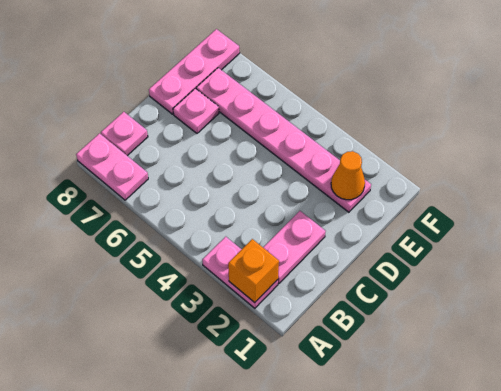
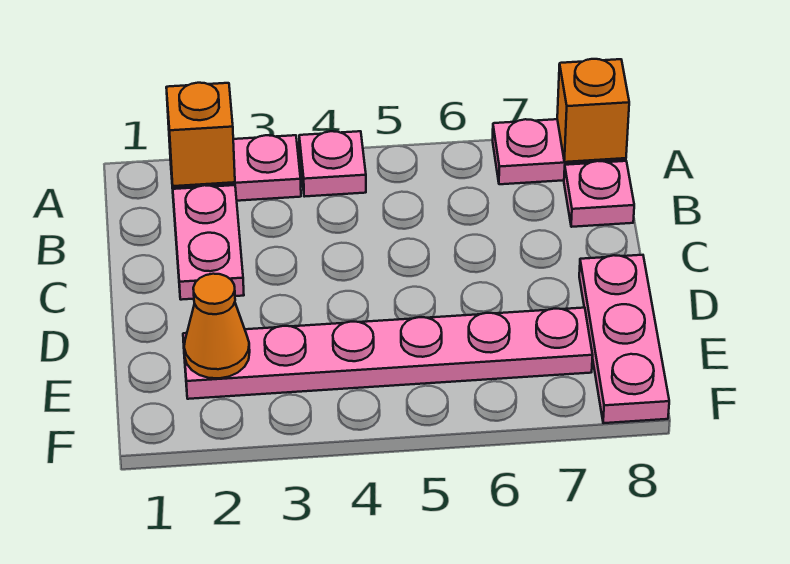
none -> orange brick A8 level 2
pink plate D7 level 1 -> pink plate A4 level 1

